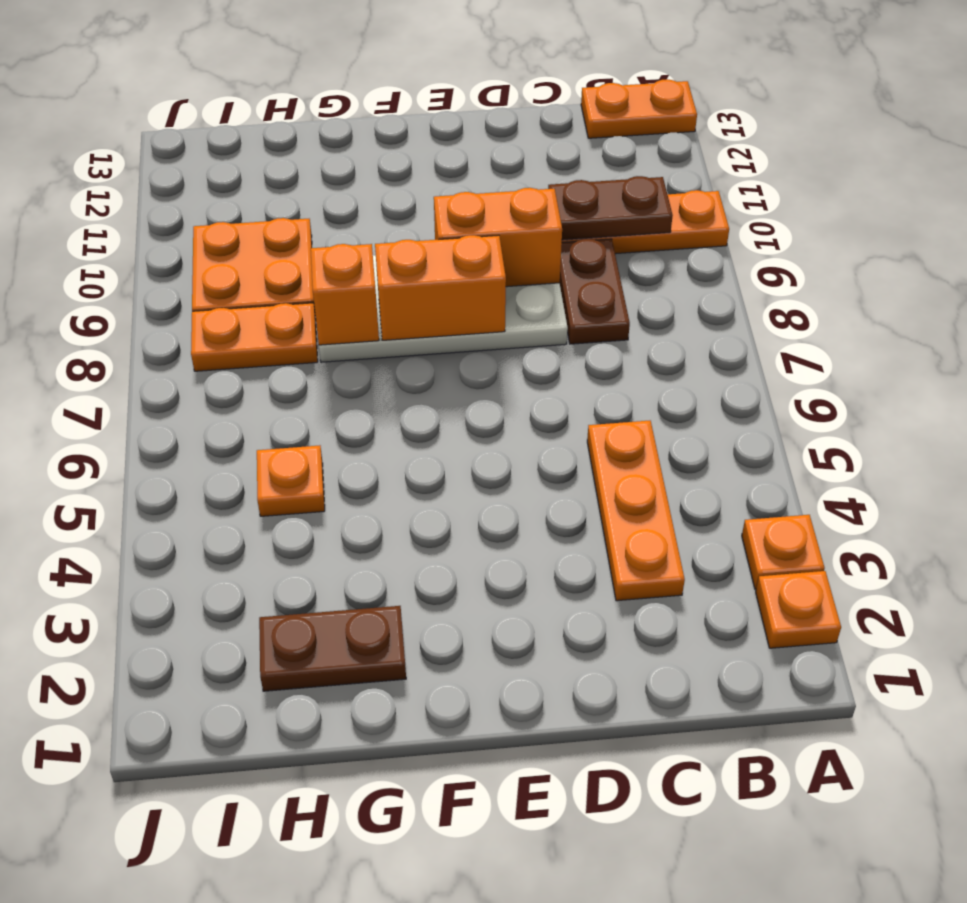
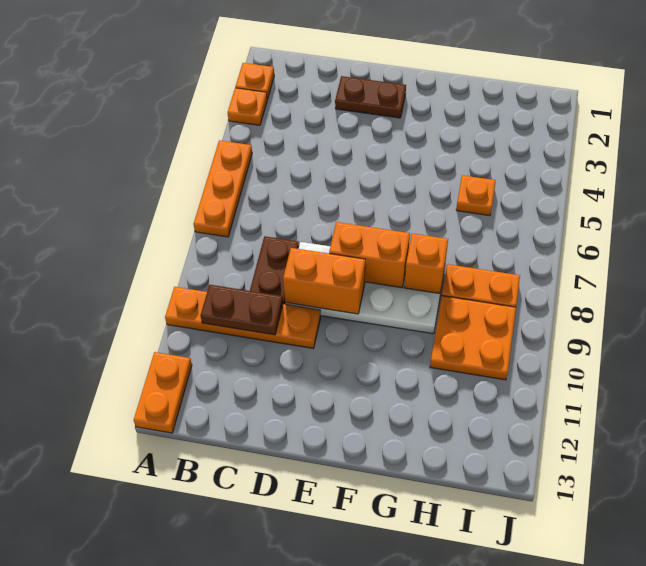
orange plate A13:B13 level 1 -> orange plate A12:A13 level 1
orange plate C3:C5 level 1 -> orange plate A5:A7 level 1
brown plate G2:H2 level 1 -> brown plate D2:E2 level 1

